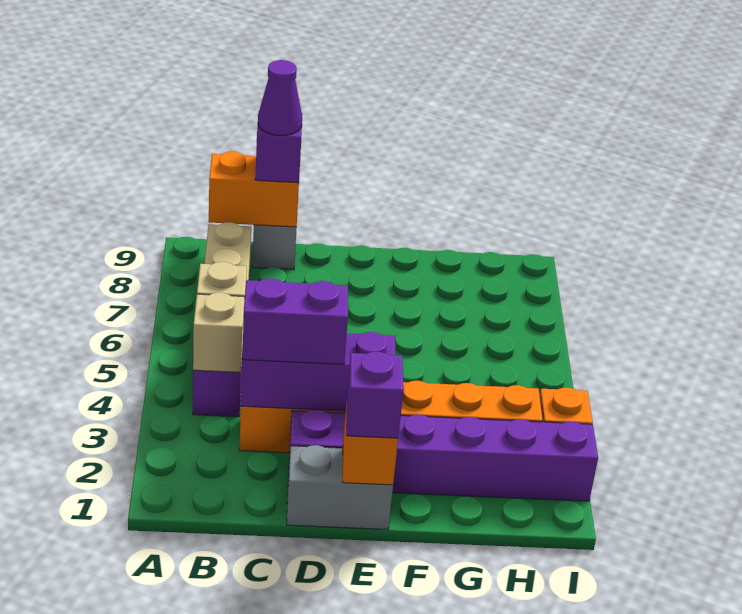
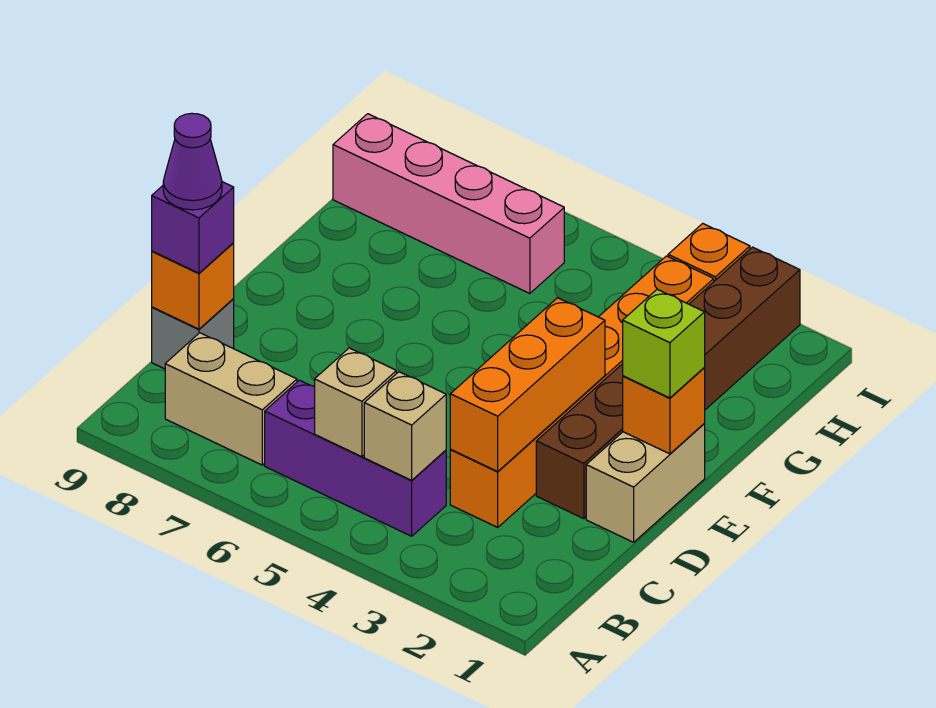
orange brick B9:C9 level 2 -> orange brick C9 level 2
purple brick C3:E3 level 2 -> orange brick C3:E3 level 2
purple brick C3:D3 level 3 -> none
grey brick D1:E1 level 1 -> tan brick D1:E1 level 1
purple brick D2:I2 level 1 -> brown brick D2:I2 level 1
purple brick E1 level 3 -> lime brick E1 level 3
none -> pink brick H6:H9 level 1

